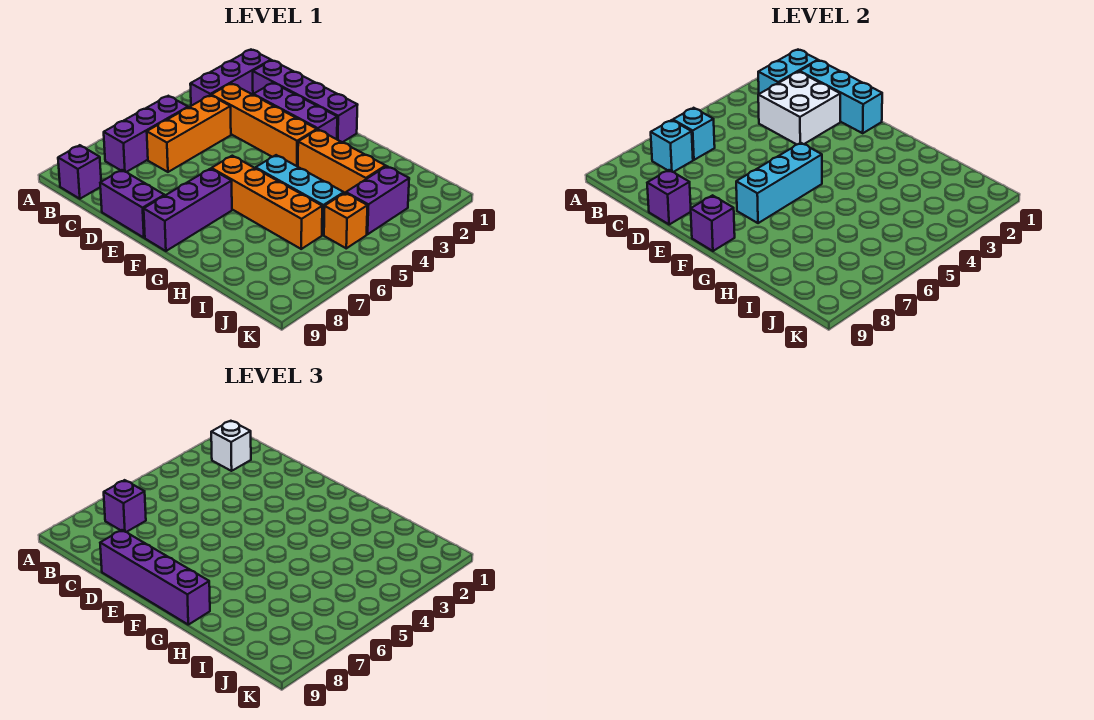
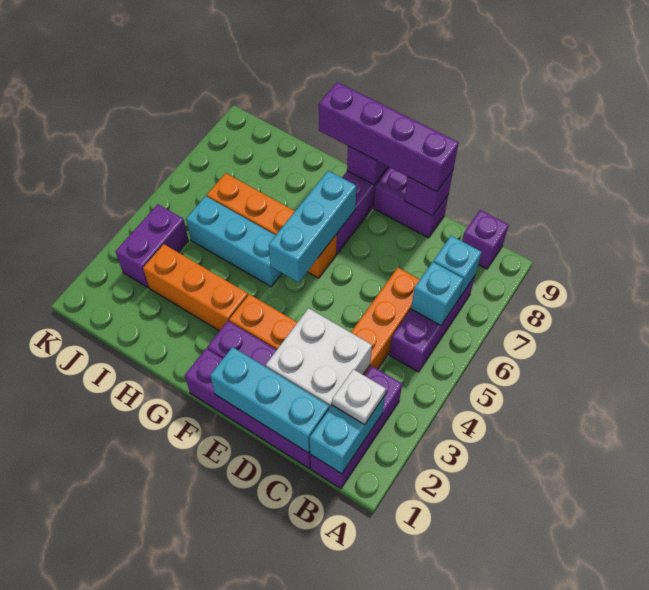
white brick B2 level 3 -> white plate B2 level 3
purple brick B7 level 3 -> none
orange brick J5 level 1 -> none

